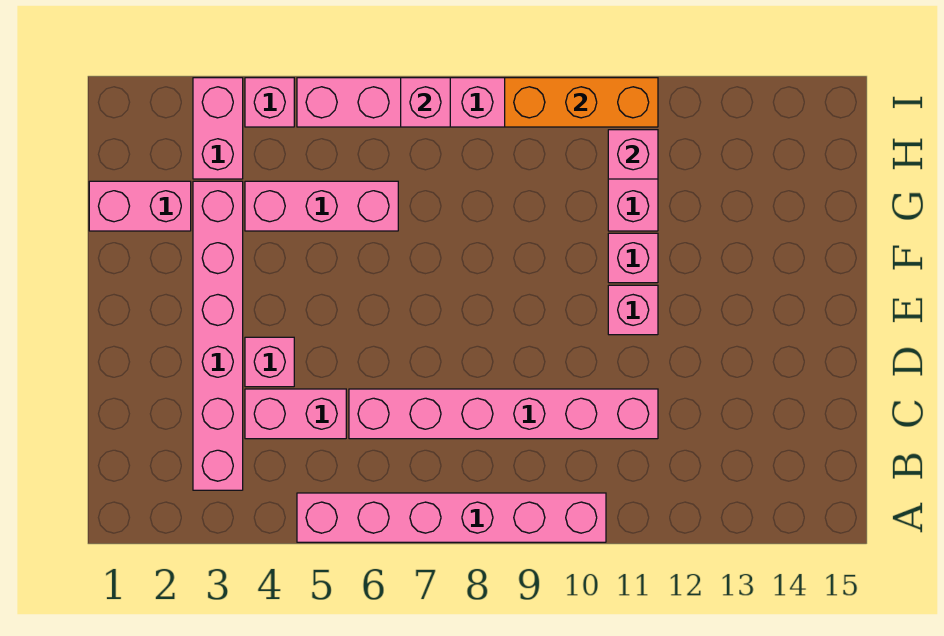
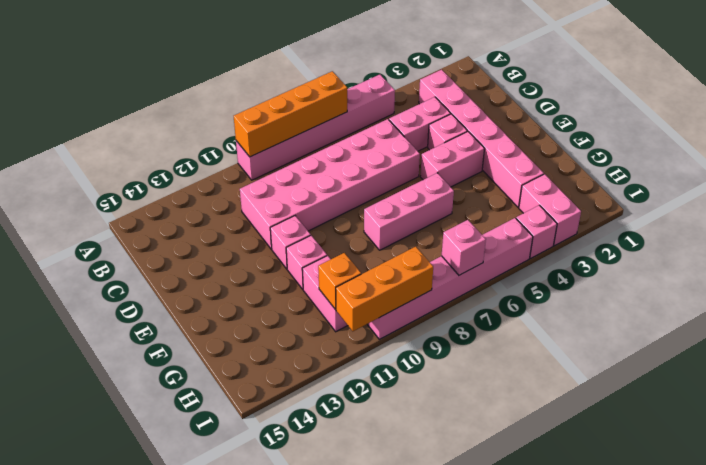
none -> orange brick A7:A10 level 2
pink brick C6:C11 level 1 -> pink brick C6:D11 level 1
pink brick G1:G2 level 1 -> pink brick E4:E5 level 1
pink brick G4:G6 level 1 -> pink brick F6:F8 level 1
pink brick H11 level 2 -> orange brick H11 level 2

